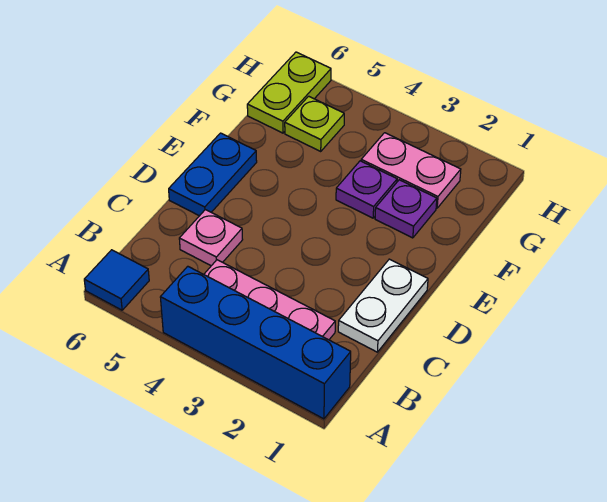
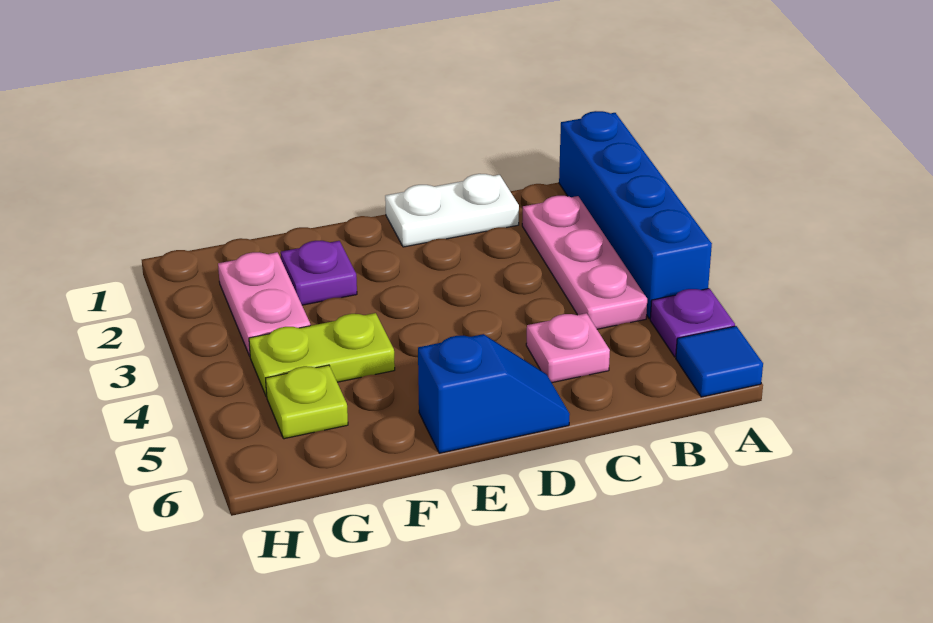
blue plate D6:E6 level 1 -> blue slope D6:E6 level 1 top E
purple plate F3 level 1 -> purple plate A5 level 1
lime plate G6:H6 level 1 -> lime plate F4:G4 level 1

